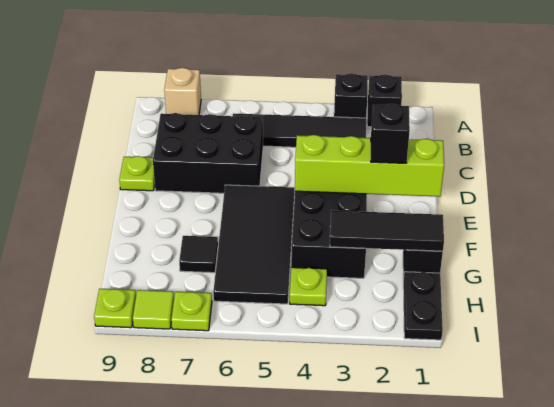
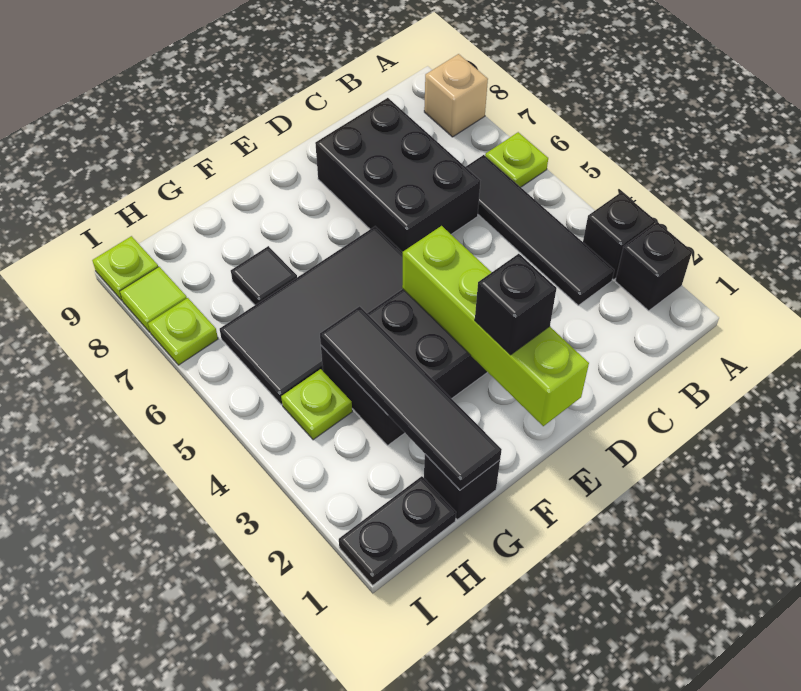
lime plate D9 level 1 -> lime plate A6 level 1
black tile G1:G3 level 2 -> black tile G1:G4 level 2

